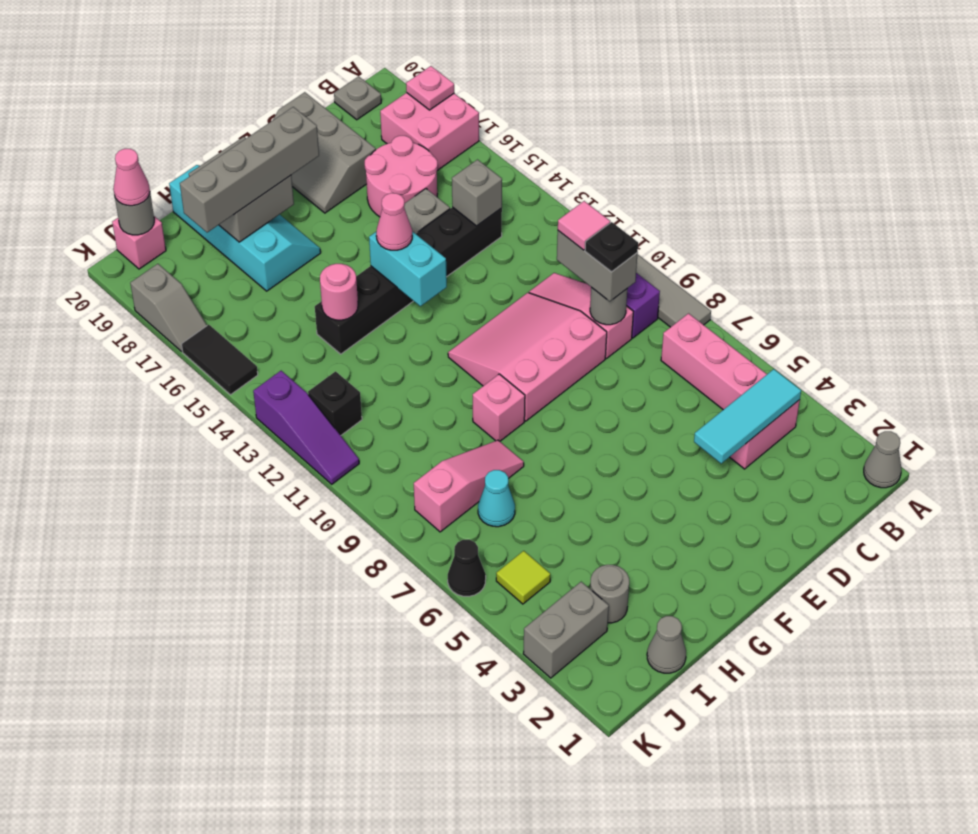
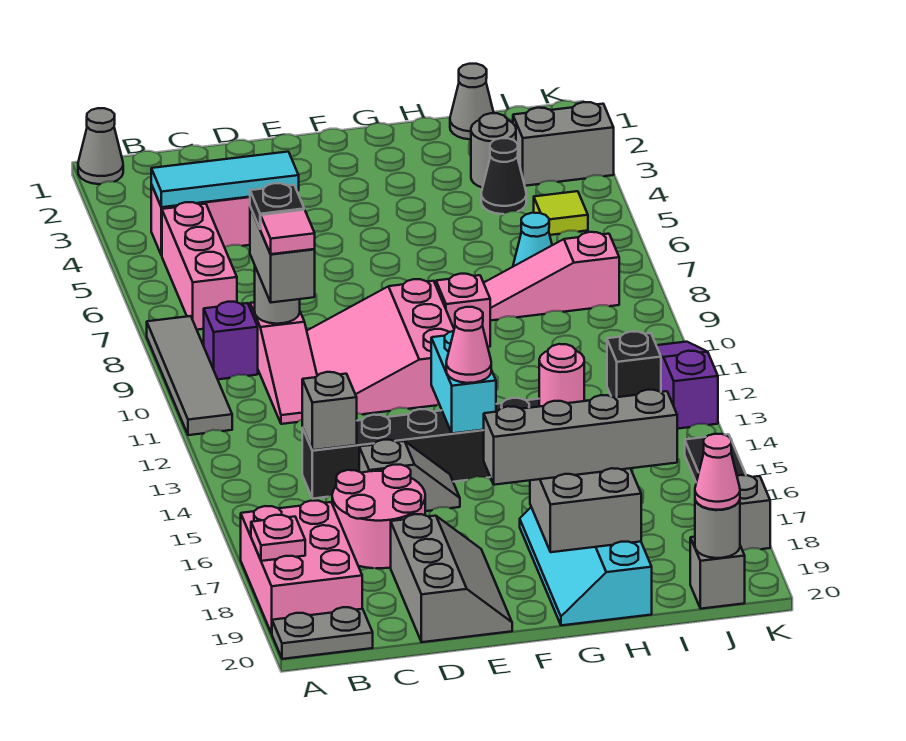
pink brick A17:B18 level 1 -> pink brick A17:B19 level 1
grey plate B20 level 1 -> grey plate A20:B20 level 1
pink slope D9:F11 level 1 top 9 -> pink slope D9:F11 level 1 top F
pink brick J20 level 1 -> grey brick J20 level 1
black cone K6 level 1 -> black cone I4 level 1

